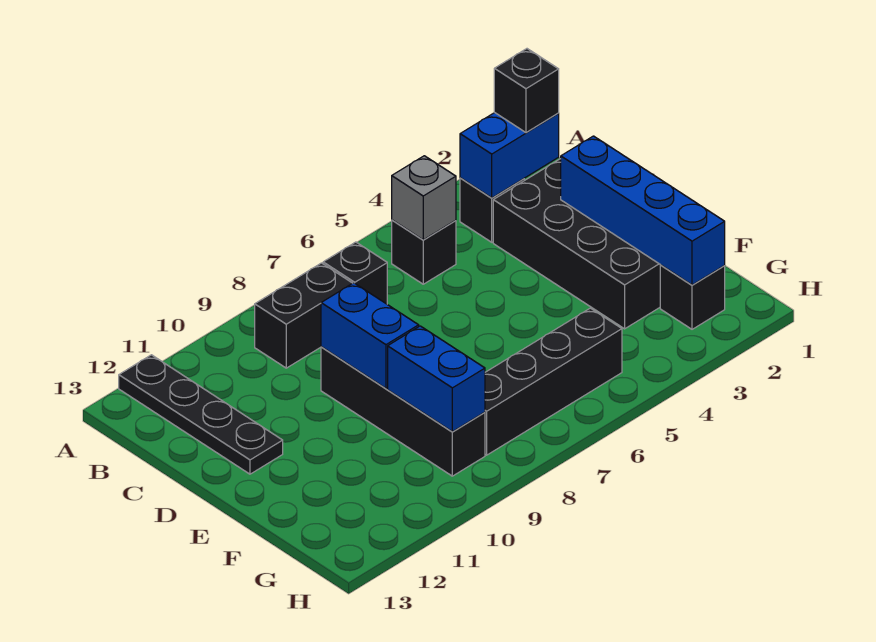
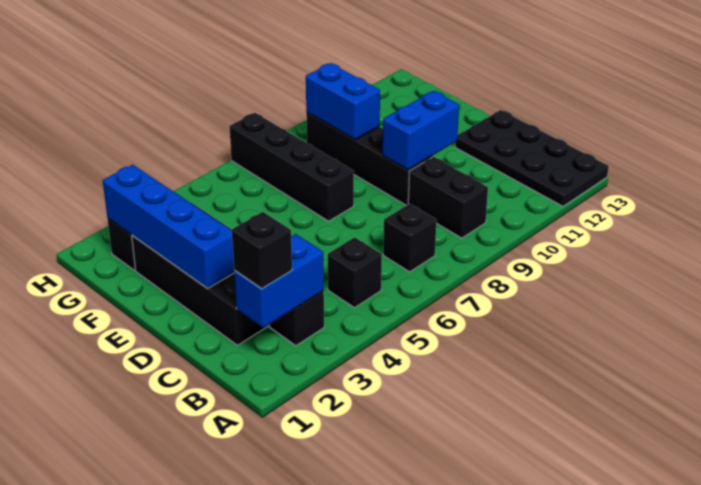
black plate A12:D12 level 1 -> black plate A12:D13 level 1
grey brick B5 level 2 -> none
black brick B8:B9 level 1 -> black brick B9:C9 level 1
blue brick D9:E9 level 2 -> blue brick D9:D10 level 2
black brick G5:G8 level 1 -> black brick E7:H7 level 1

